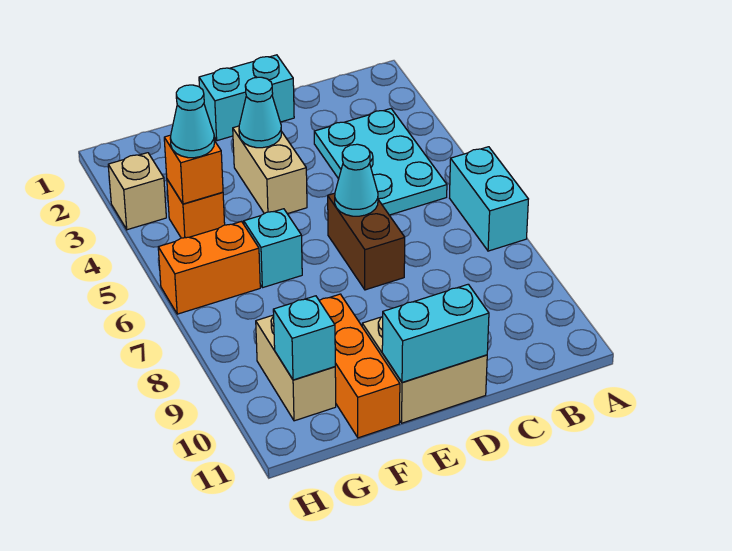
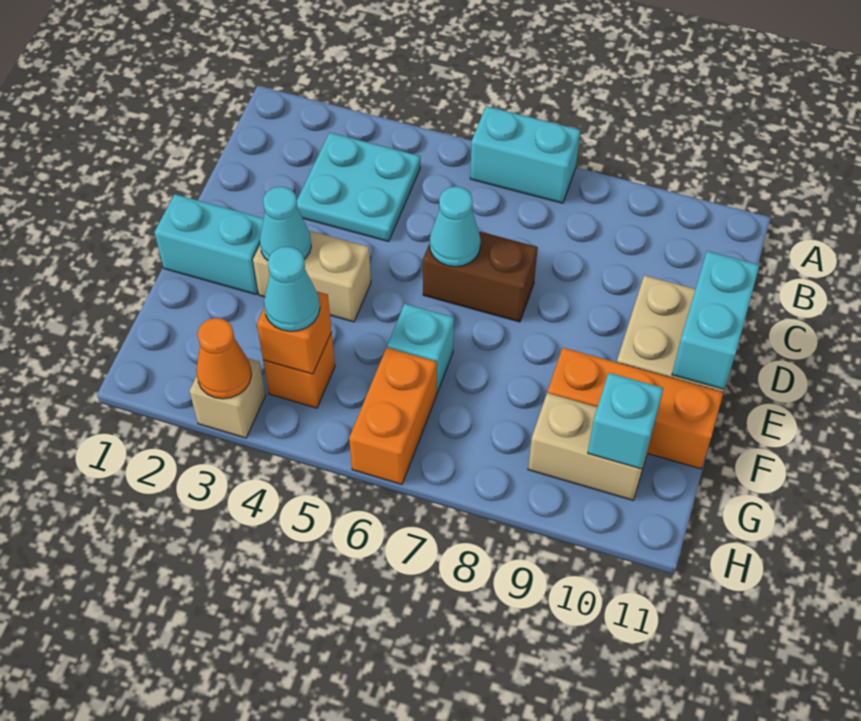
cyan plate B3:C5 level 1 -> cyan plate B3:C4 level 1
cyan brick D1:E1 level 1 -> cyan brick E1:E2 level 1
none -> orange cone H3 level 2

